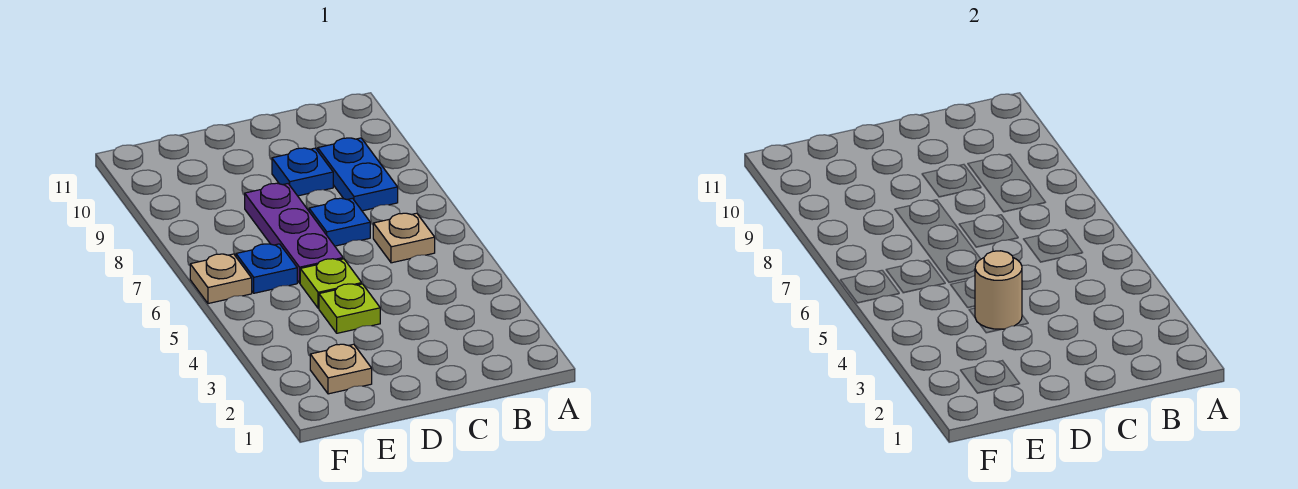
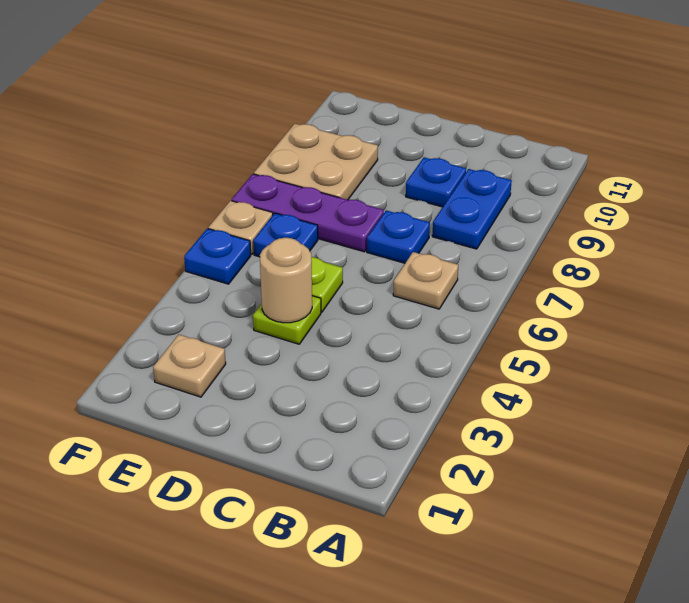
purple plate D6:D8 level 1 -> purple plate D7:F7 level 1
none -> tan plate E8:F9 level 1
none -> blue plate F5 level 1

